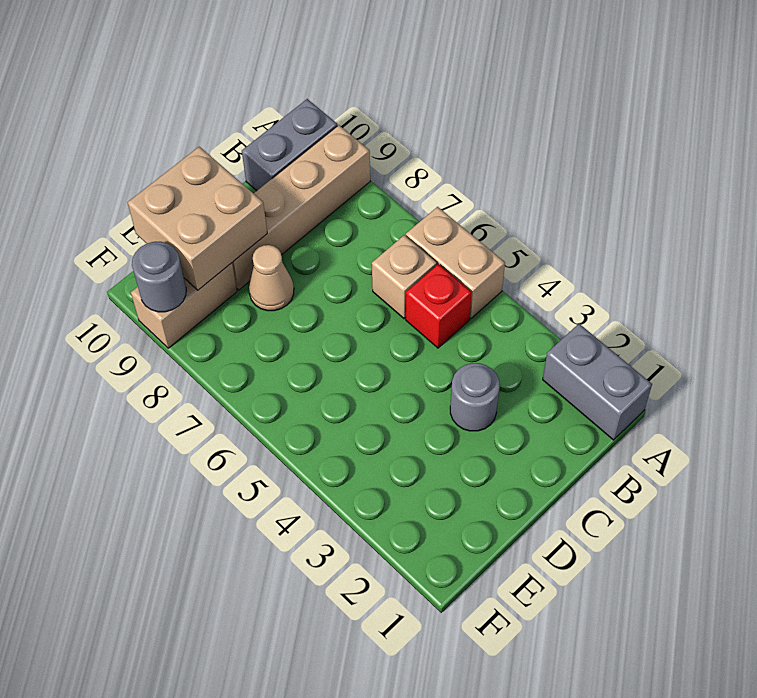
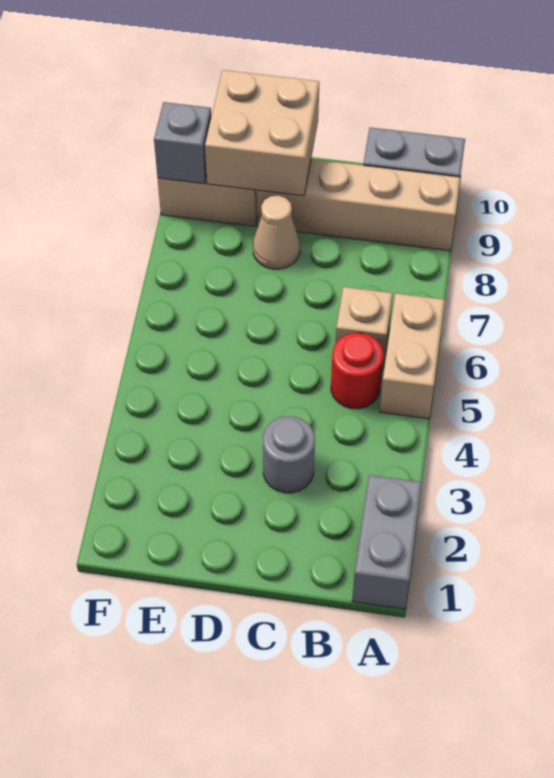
red brick B5 level 1 -> red round brick B5 level 1
grey round brick F9 level 2 -> grey brick F9 level 2

